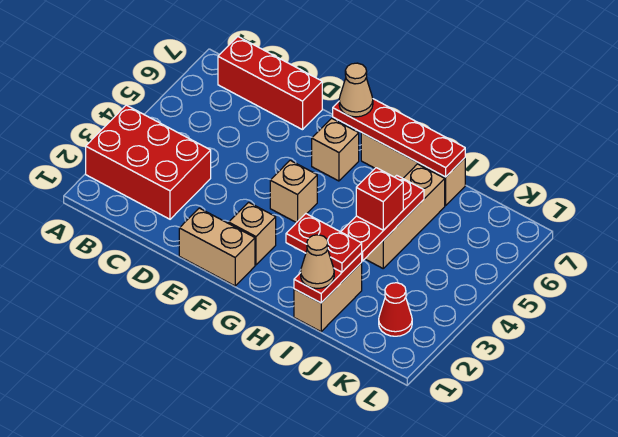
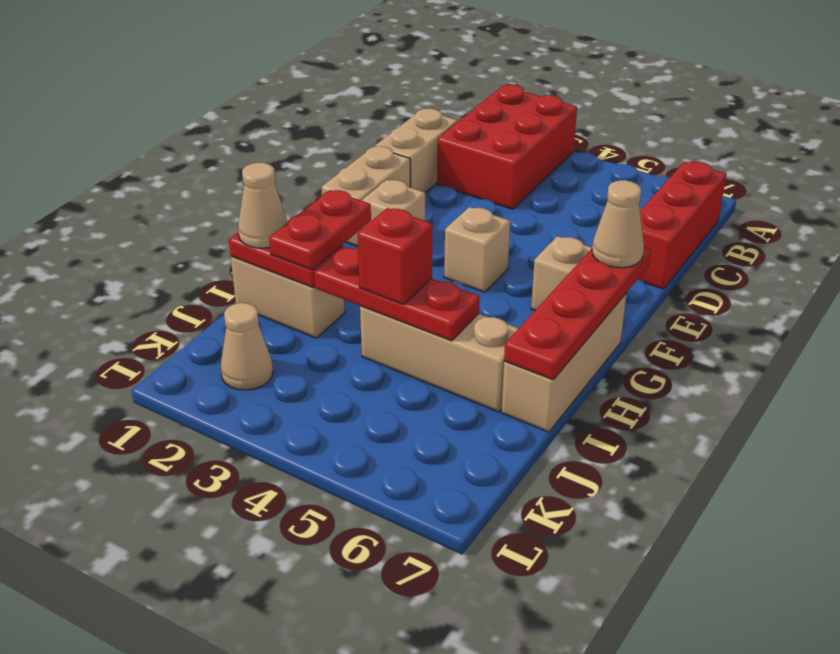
none -> tan brick C1:D1 level 1
red cone K2 level 1 -> tan cone K2 level 1

